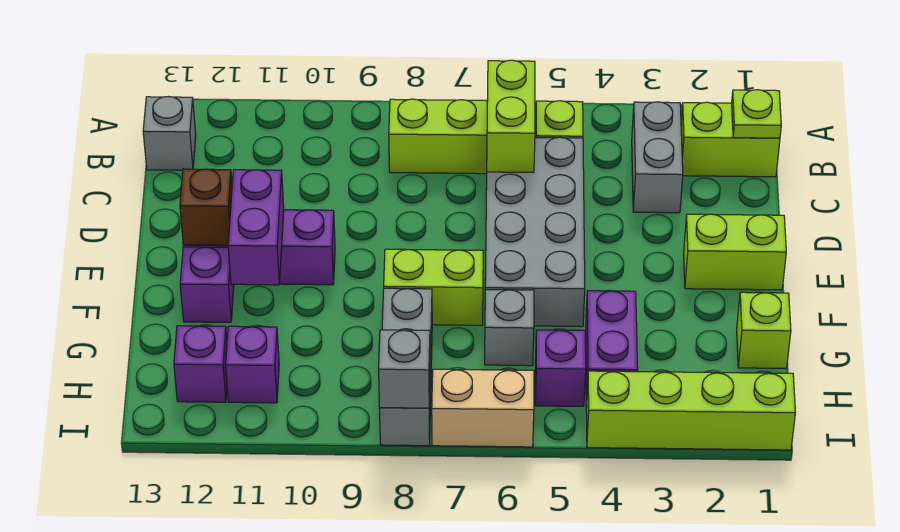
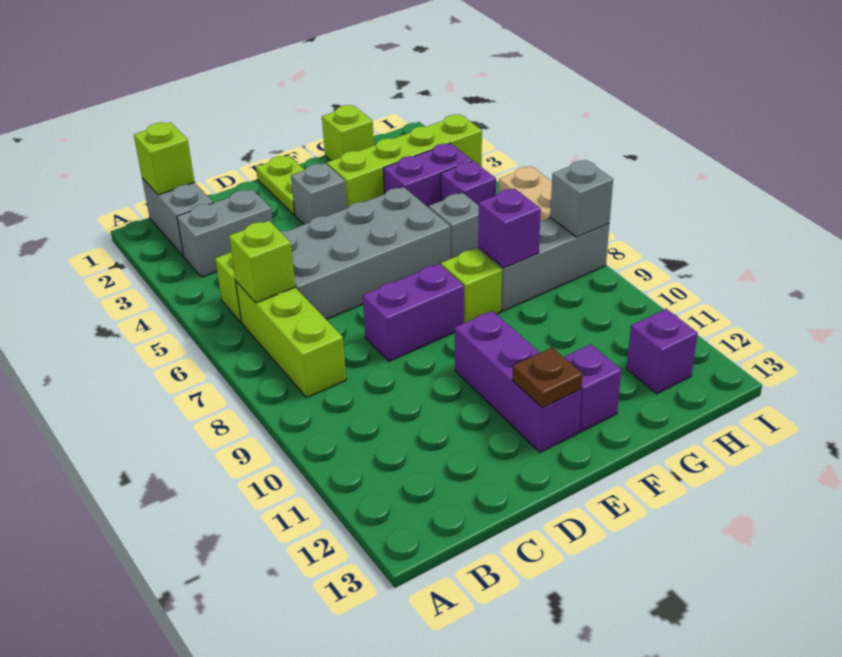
lime brick B1:B2 level 1 -> grey brick B1:B2 level 1
lime plate B1 level 2 -> lime brick B1 level 2
lime brick B6:C6 level 2 -> lime brick B6 level 2
grey brick B13 level 1 -> grey brick E3 level 1
lime brick E1:E2 level 1 -> lime plate E1:E2 level 1
purple brick E11:F11 level 2 -> purple brick D8:E8 level 1
brown brick E12 level 2 -> brown plate E12 level 2
lime brick F7:F8 level 1 -> lime brick F8 level 1
purple brick H11 level 1 -> purple brick G8 level 2
lime brick I1:I4 level 1 -> lime brick F3:I3 level 1

